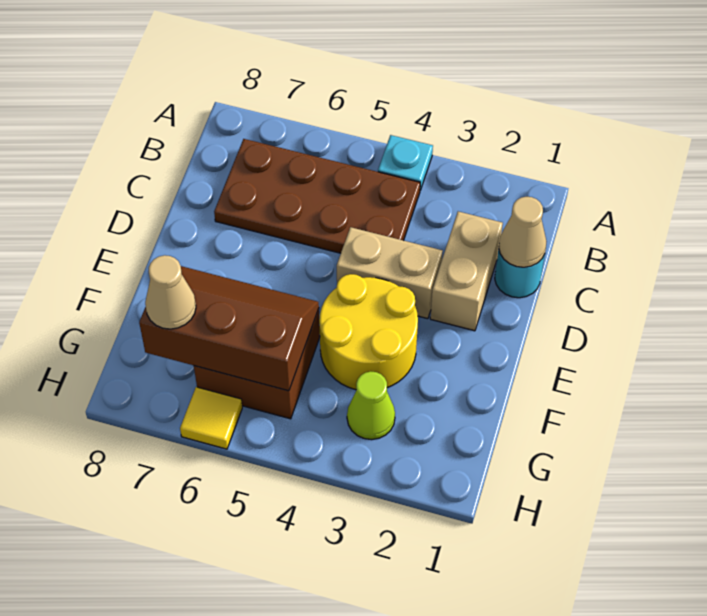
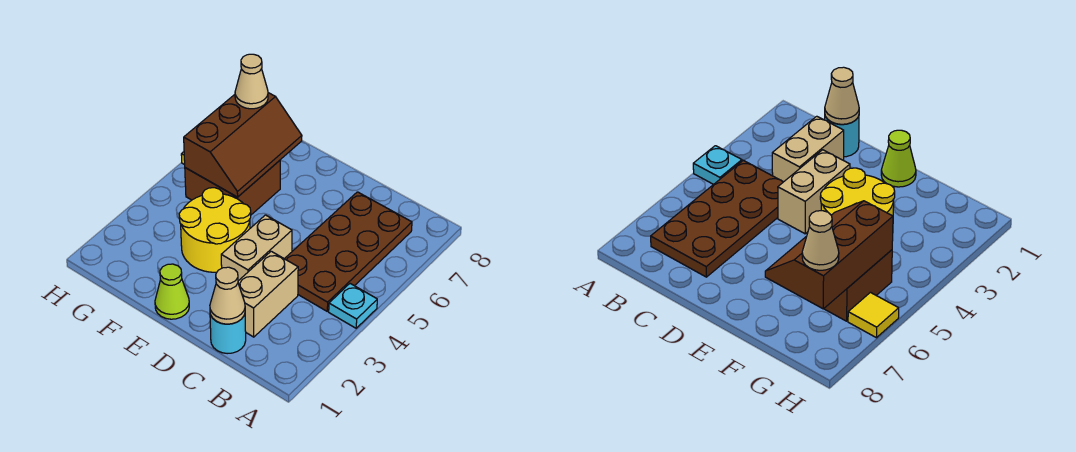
tan brick C2:D2 level 1 -> tan brick C2:C3 level 1
lime cone G3 level 1 -> lime cone E1 level 1

